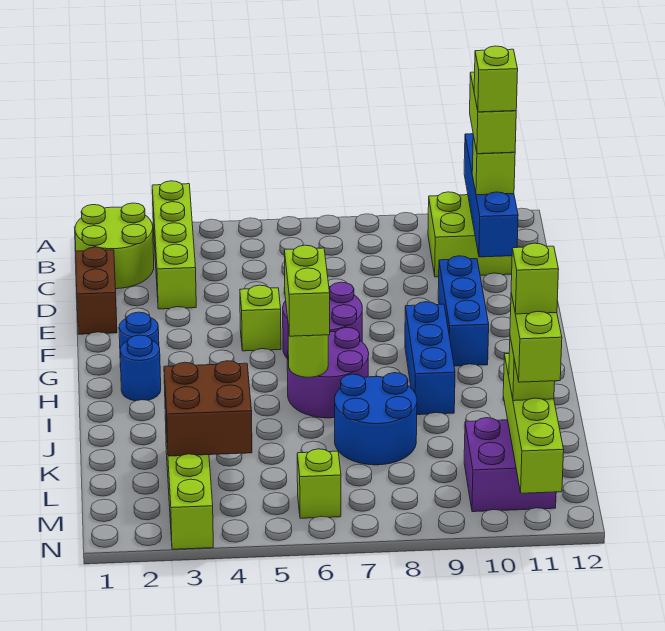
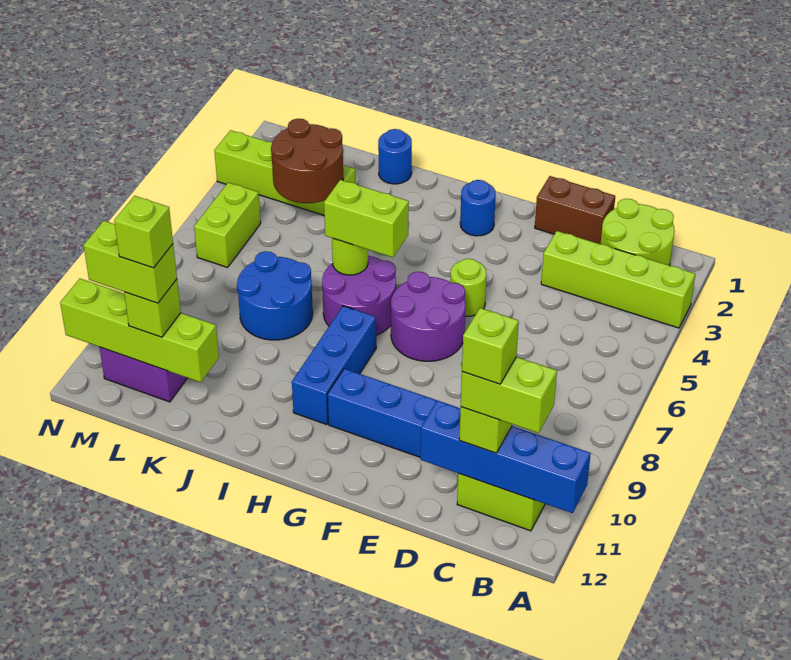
lime brick F5 level 1 -> lime round brick F5 level 1
blue brick G9:I9 level 1 -> blue brick H8:H10 level 1
blue round brick H2 level 1 -> blue round brick J1 level 1
brown brick K3:L4 level 2 -> brown round brick K3:L4 level 2
lime brick M6 level 1 -> lime brick M5:M6 level 1

